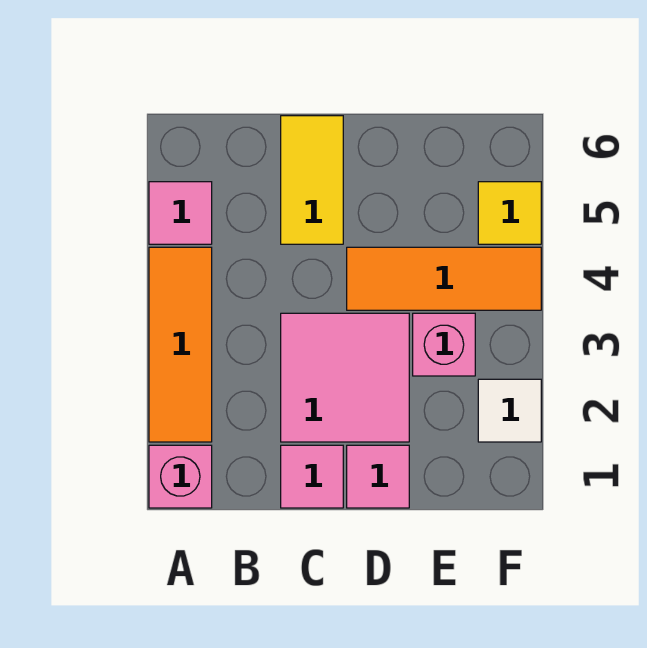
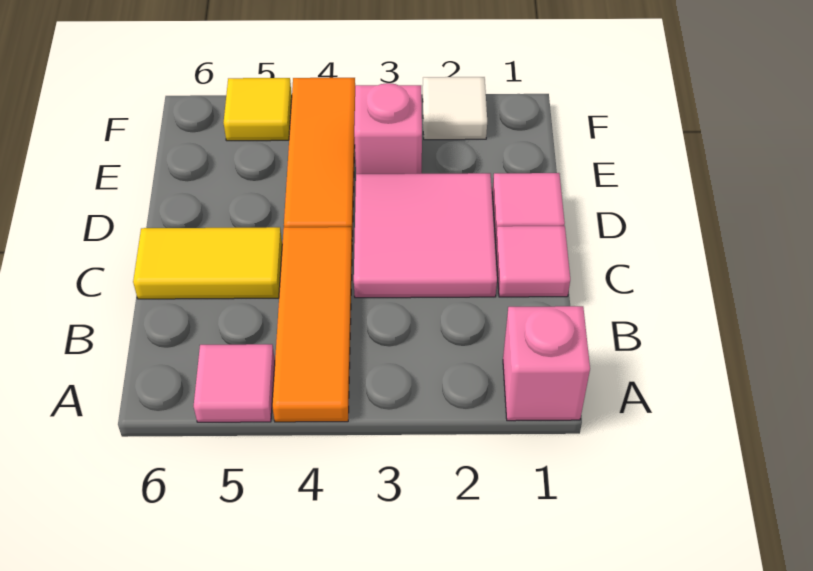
orange tile A2:A4 level 1 -> orange tile A4:C4 level 1

